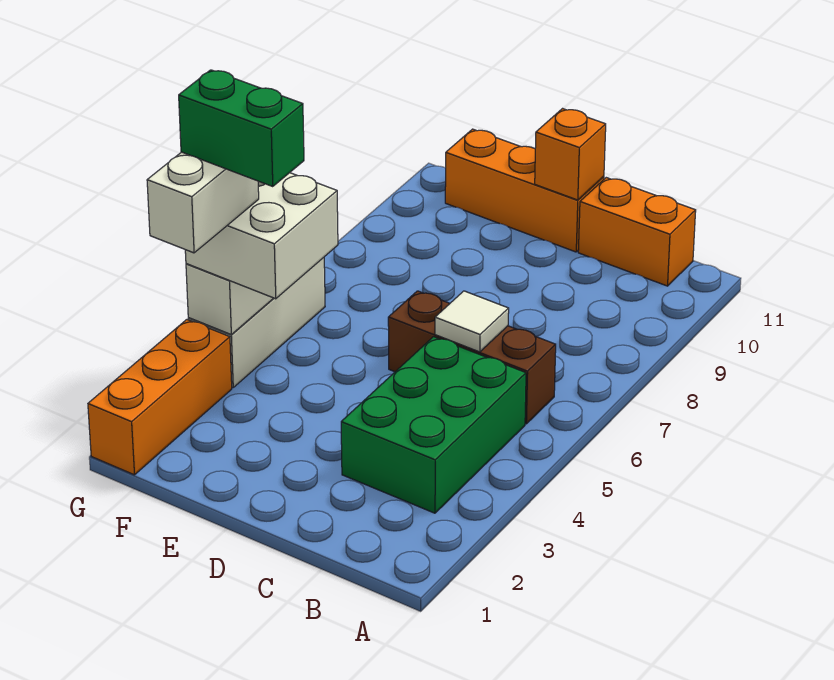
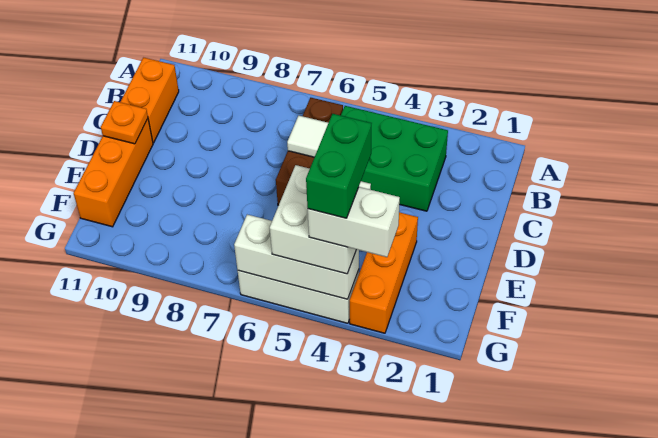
orange brick D11 level 2 -> orange plate D11 level 2
orange brick G1:G3 level 1 -> orange brick E3:G3 level 1

